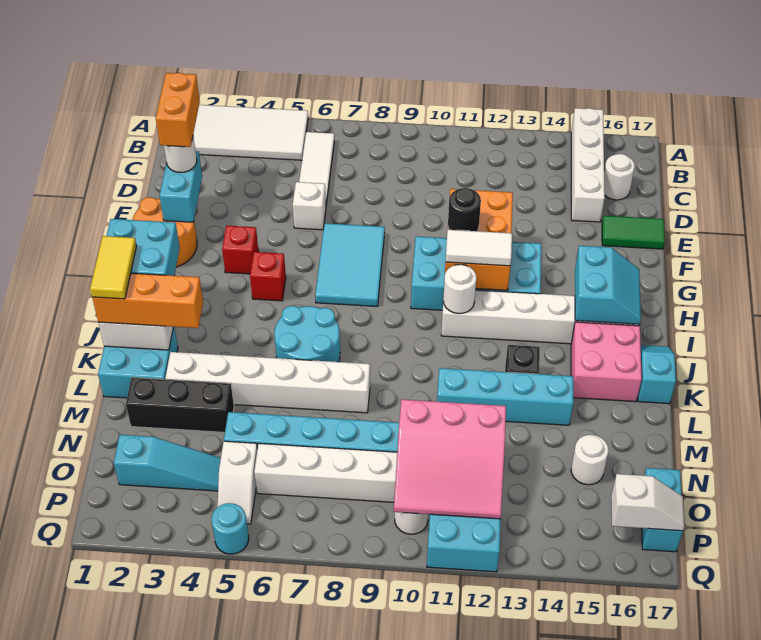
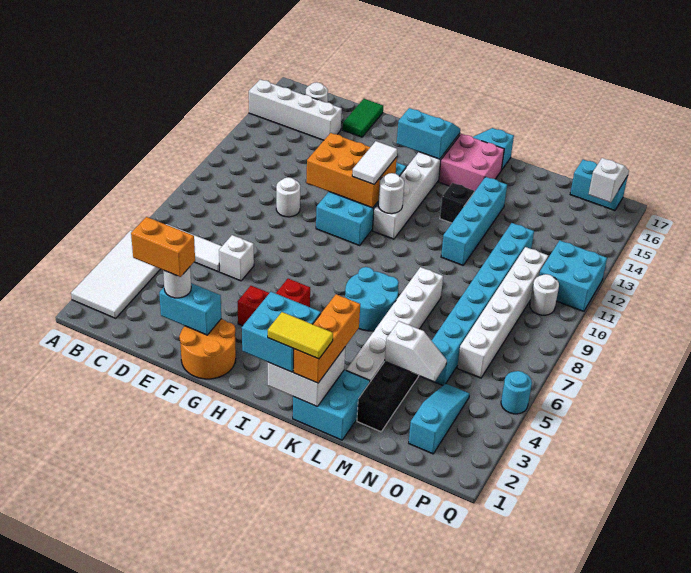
cyan tile F7:H8 level 1 -> none
black round brick G11 level 3 -> none
pink slope N10:P12 level 2 top N -> none
white round brick N15 level 1 -> white round brick E10 level 1
white slope O5:P5 level 1 top O -> white slope M4:N4 level 2 top M

